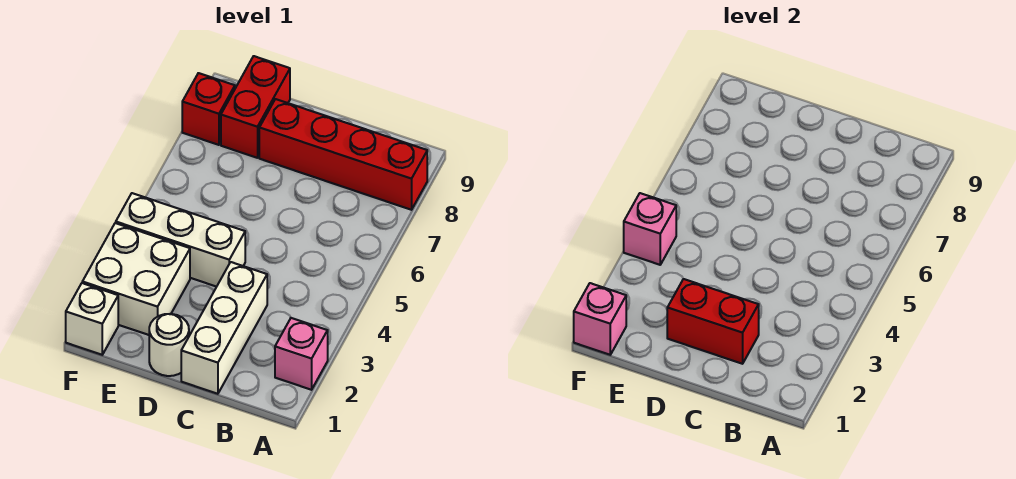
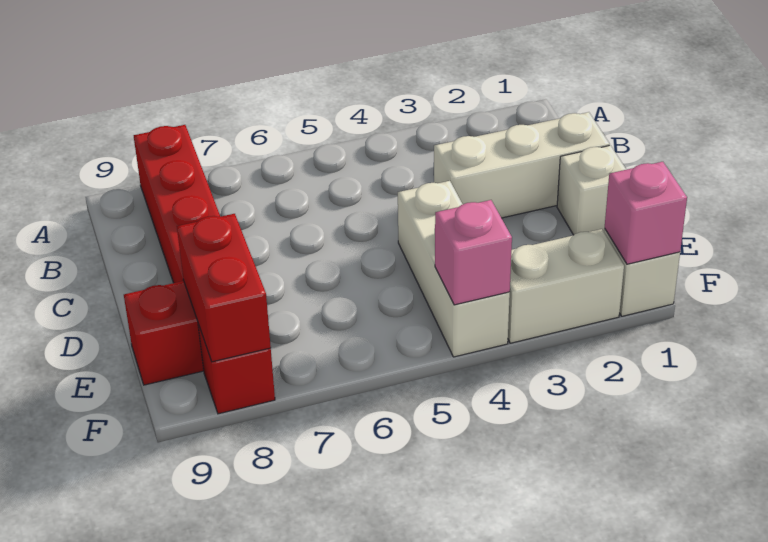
pink brick A2 level 1 -> none
red brick C2:D2 level 2 -> red brick E8:F8 level 2
white round brick D1 level 1 -> white brick D1 level 1
white brick E2:F3 level 1 -> white brick F2:F3 level 1

